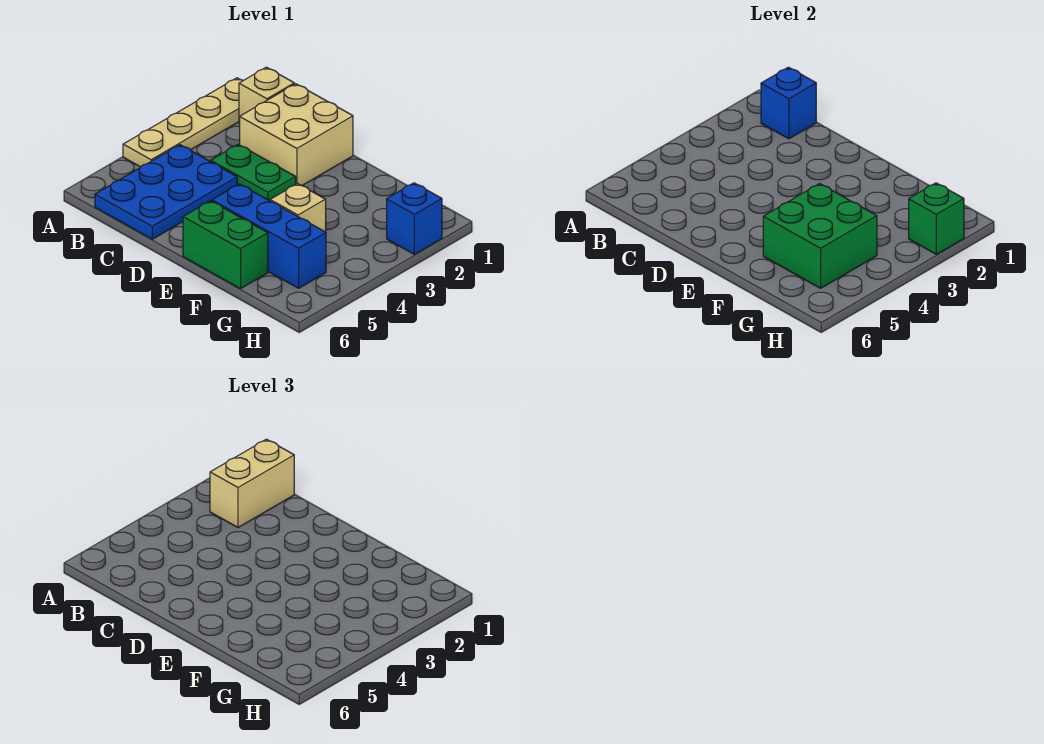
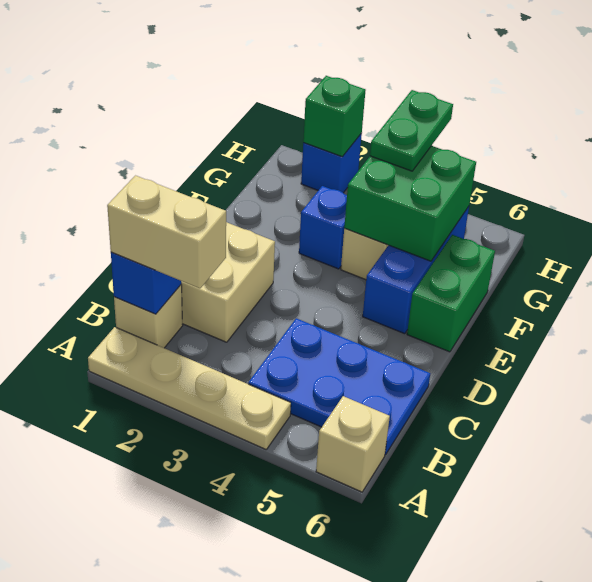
none -> tan brick A6 level 1
green plate C3:D3 level 1 -> green plate G4:H4 level 3
none -> blue brick F3 level 1

